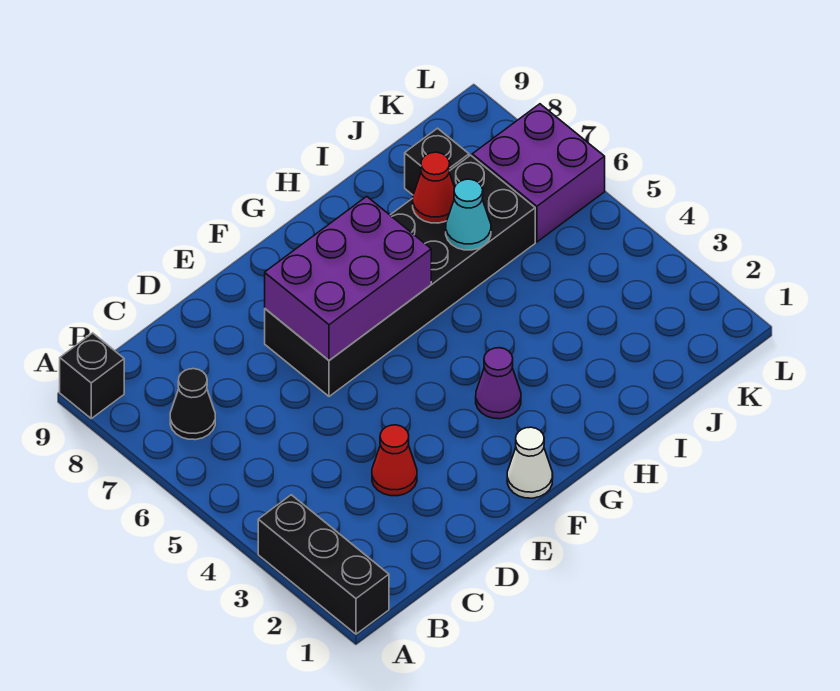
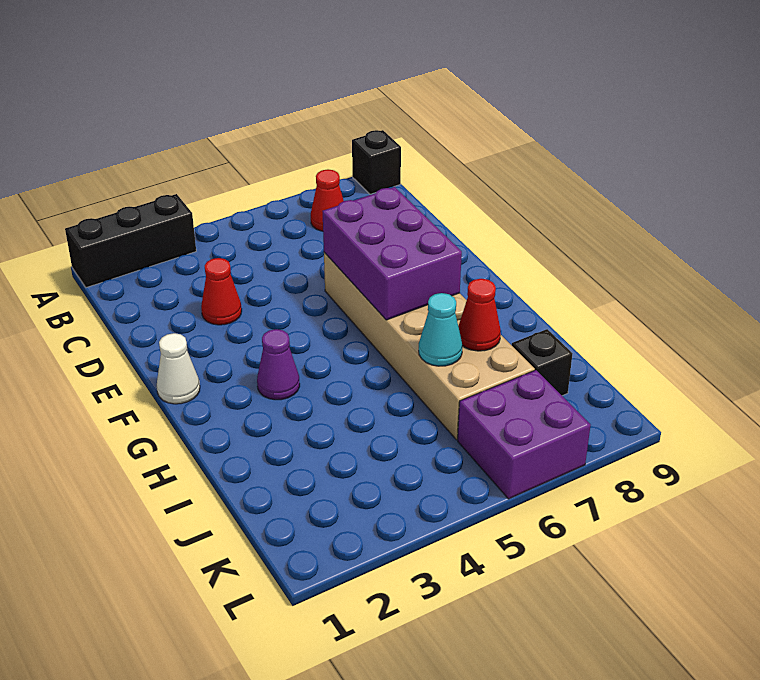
black cone B7 level 1 -> red cone B7 level 1
black brick E6:J7 level 1 -> tan brick E6:J7 level 1

